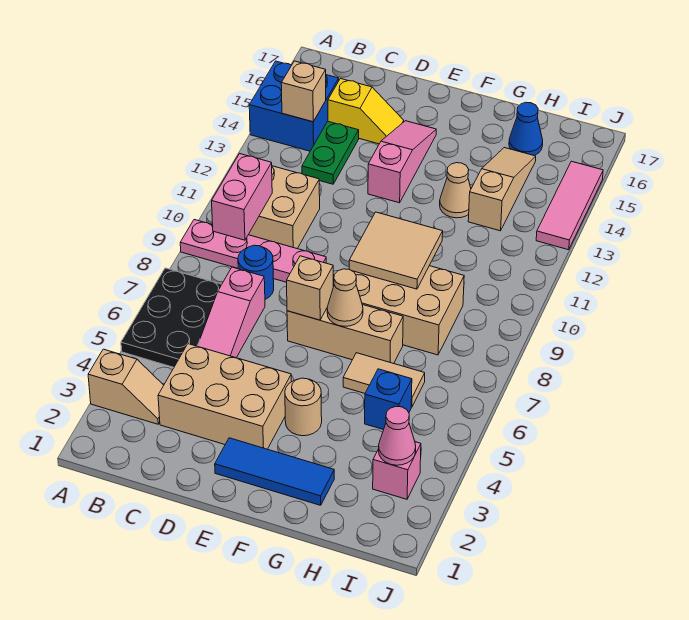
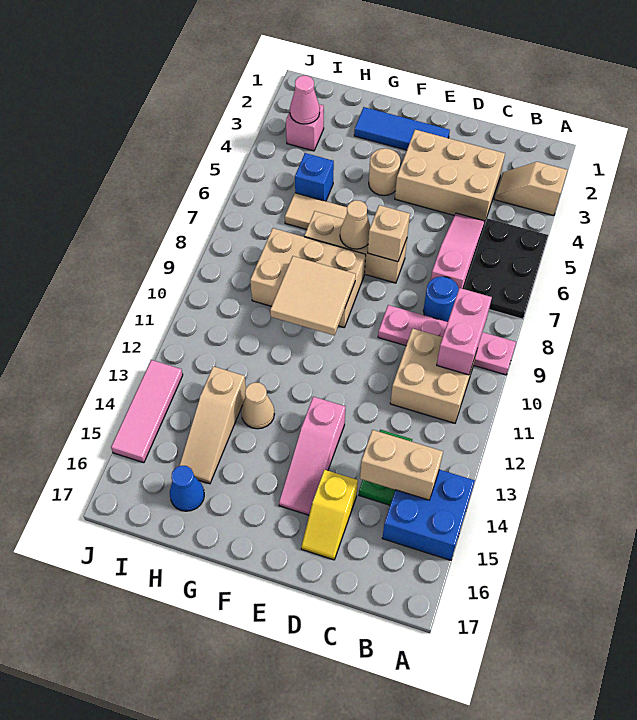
tan brick B14 level 2 -> tan brick B14:C14 level 2
yellow slope C15:D15 level 1 top C -> yellow slope D15:D16 level 1 top 15

